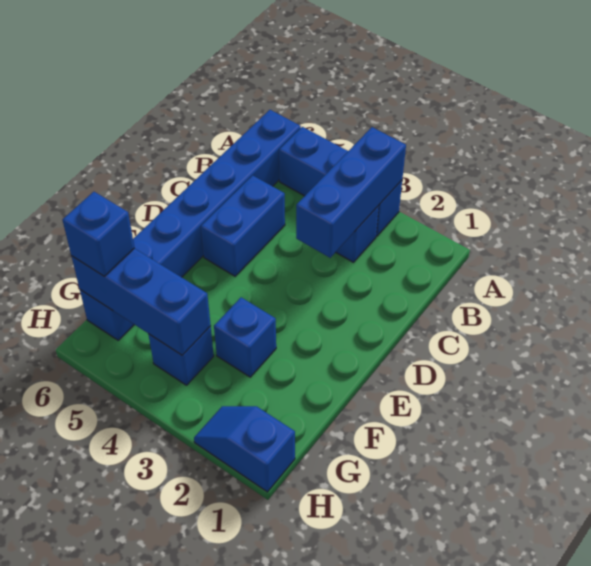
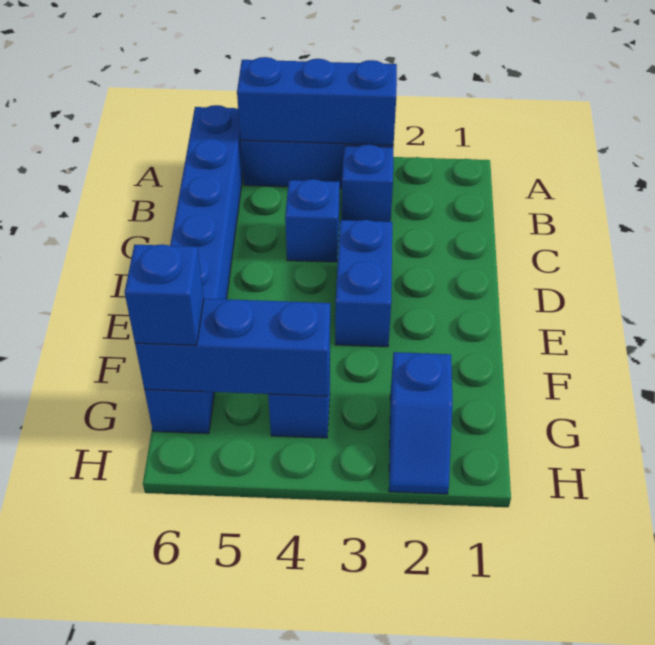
blue brick A3:C3 level 2 -> blue brick A3:A5 level 2
blue brick C5:D5 level 1 -> blue brick D3:E3 level 1
blue brick F3 level 1 -> blue brick C4 level 1
blue slope H1:H2 level 1 top 1 -> blue slope G2:H2 level 1 top G

